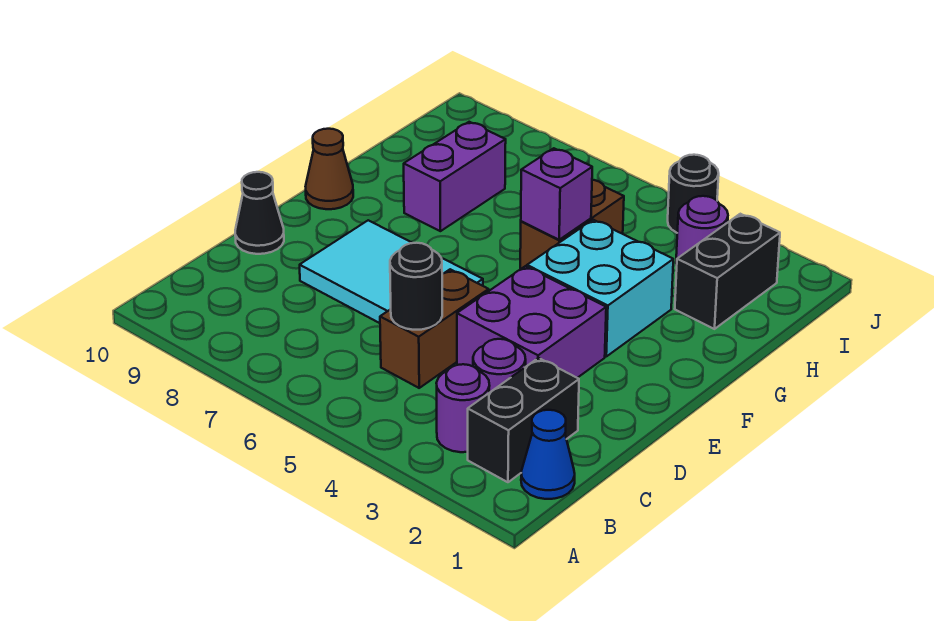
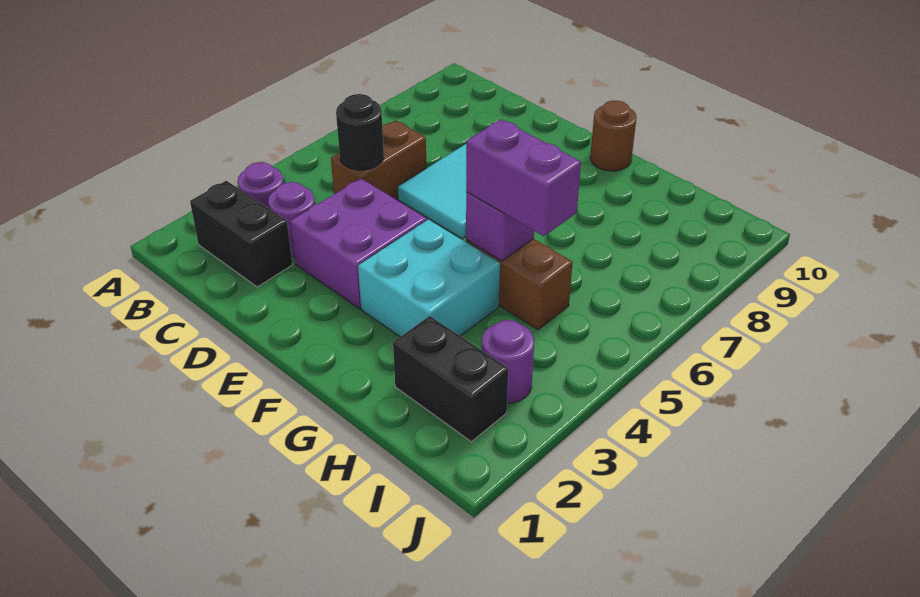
blue cone B1 level 1 -> none
brown brick C5:D5 level 1 -> brown brick C5:C6 level 1
black cone D10 level 1 -> none
brown cone F10 level 1 -> brown round brick F10 level 1
purple brick G8:H8 level 1 -> purple brick G5:H5 level 3
black round brick J4 level 1 -> none

